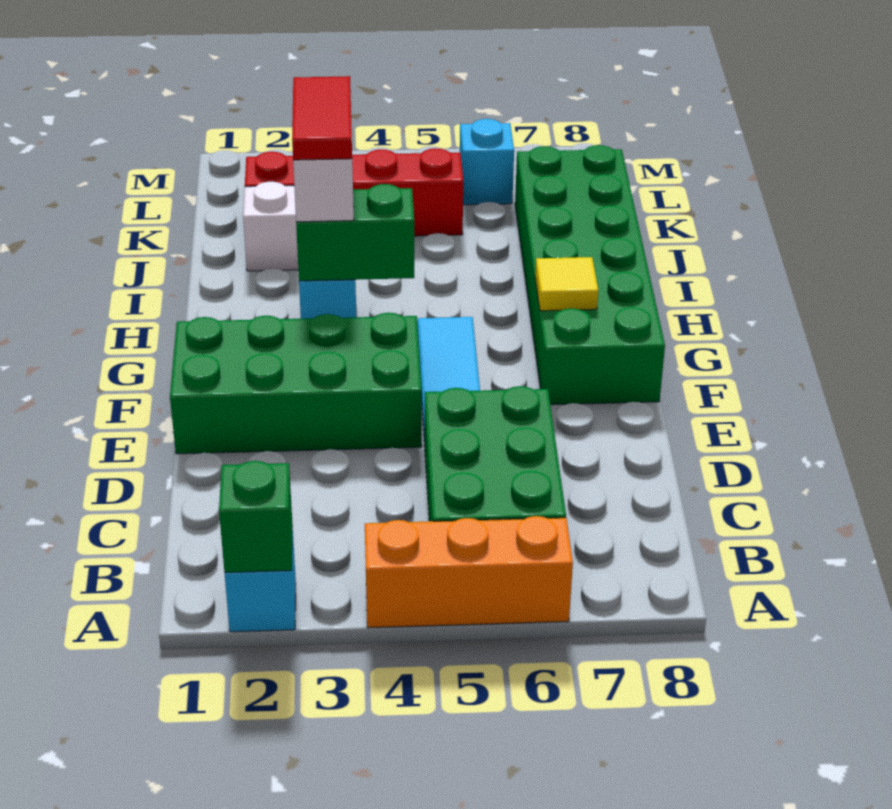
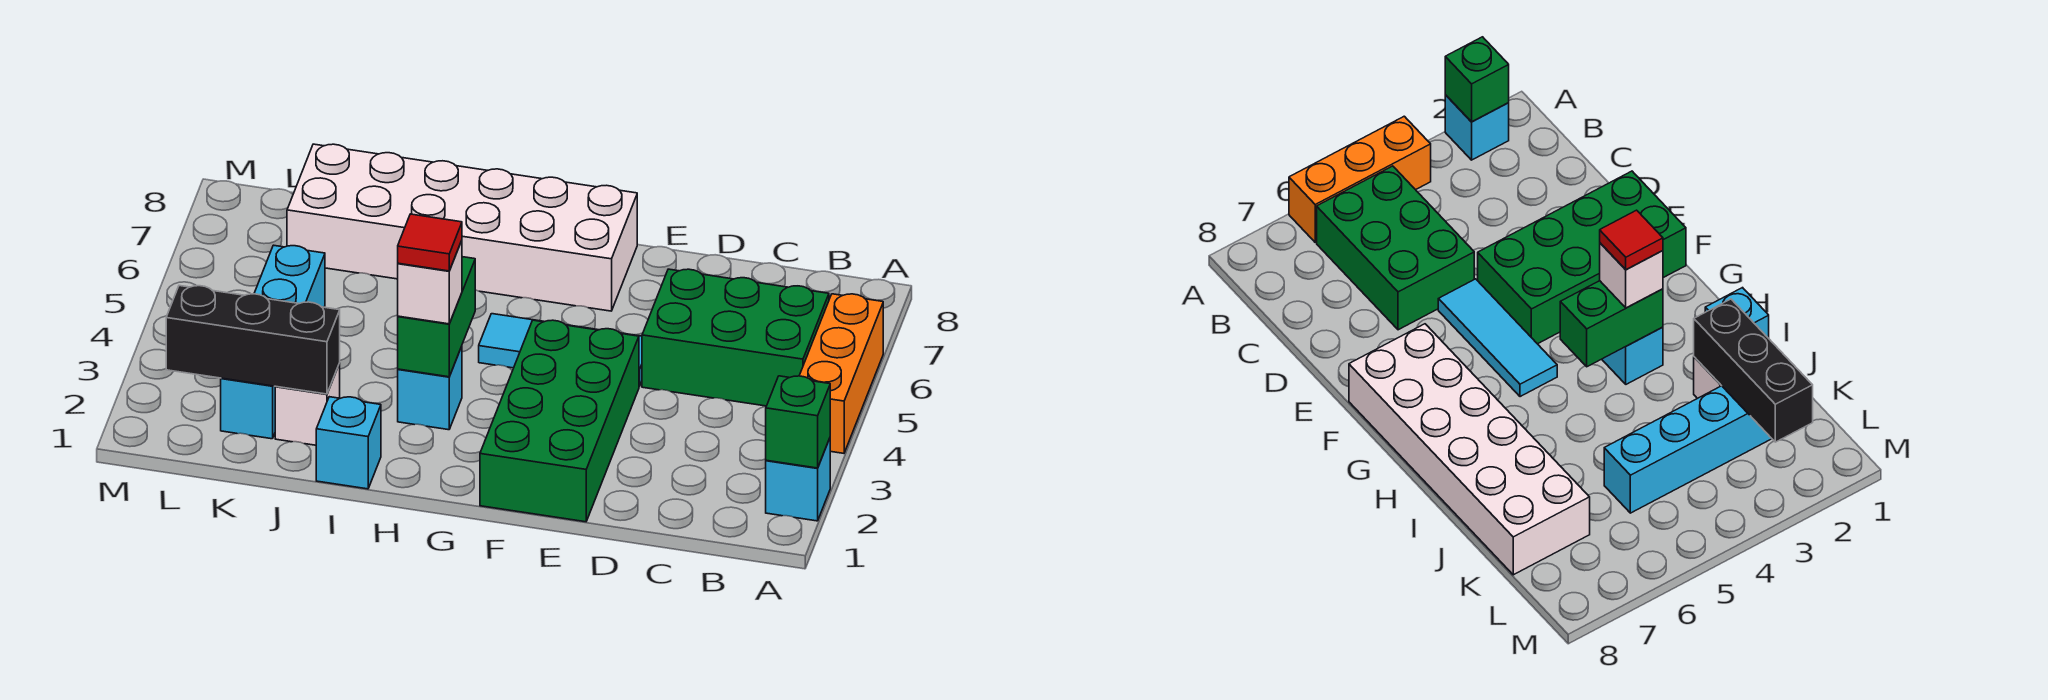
green brick F7:K8 level 1 -> white brick F7:K8 level 1
yellow tile G7 level 2 -> none
red tile H3:I3 level 4 -> red tile H3 level 4
none -> black brick J2:L2 level 2
red brick K2:K5 level 1 -> cyan brick K2:K5 level 1
cyan brick L6 level 1 -> cyan brick I1 level 1

